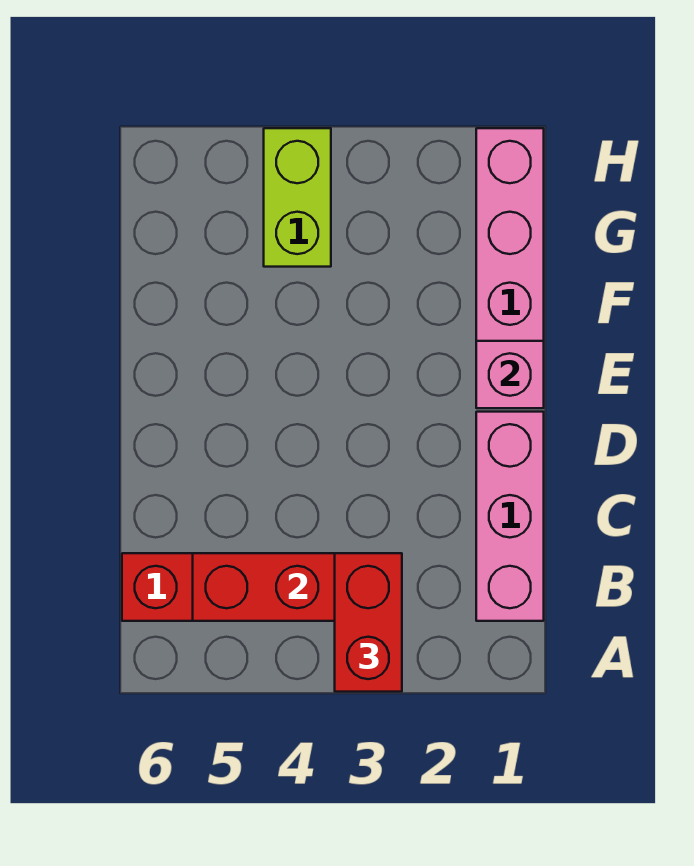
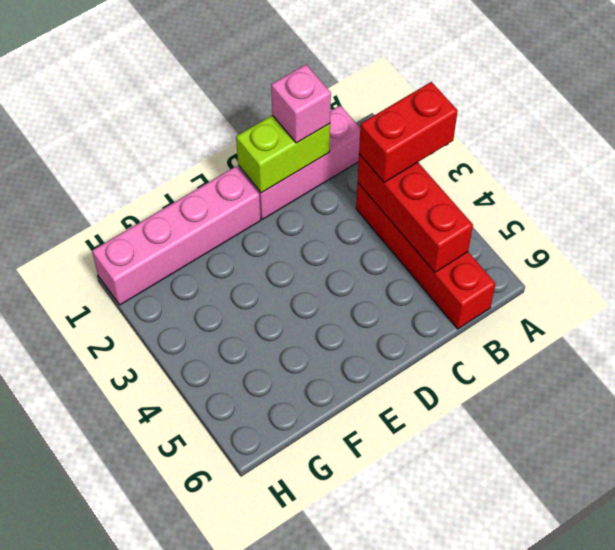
pink brick E1 level 2 -> pink brick C1 level 3
lime brick G4:H4 level 1 -> lime brick C1:D1 level 2

